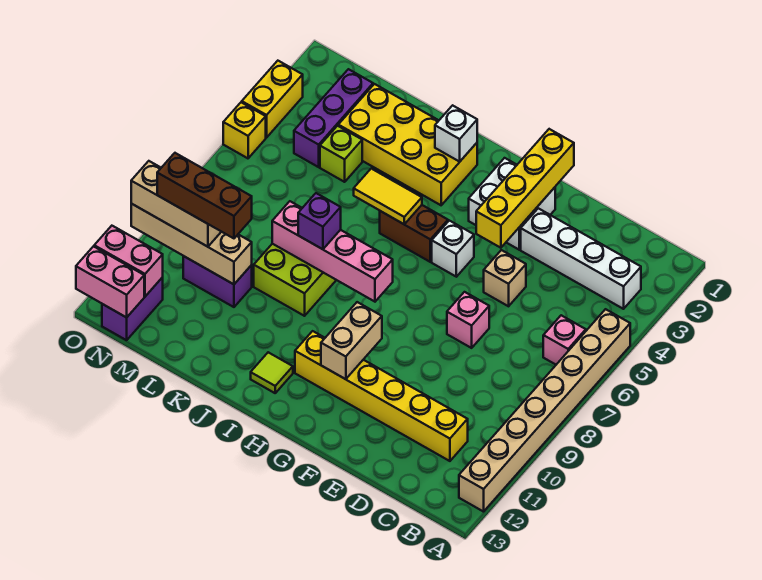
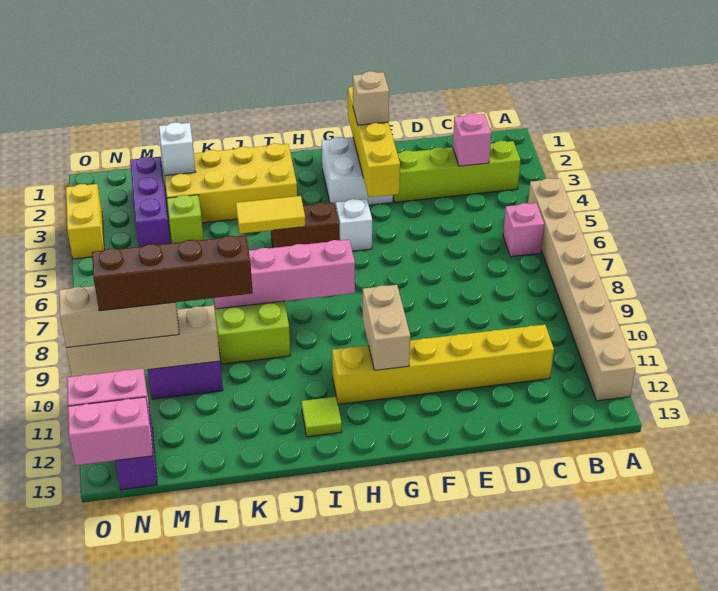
white brick B3:E3 level 1 -> lime brick B3:E3 level 1
tan brick E5 level 1 -> tan brick F2 level 3
pink brick E7 level 1 -> pink brick C3 level 2
white brick I2 level 2 -> white brick L2 level 2
purple brick J8 level 3 -> none
brown brick L10:N10 level 4 -> brown brick K10:N10 level 4
yellow brick O5 level 1 -> none

